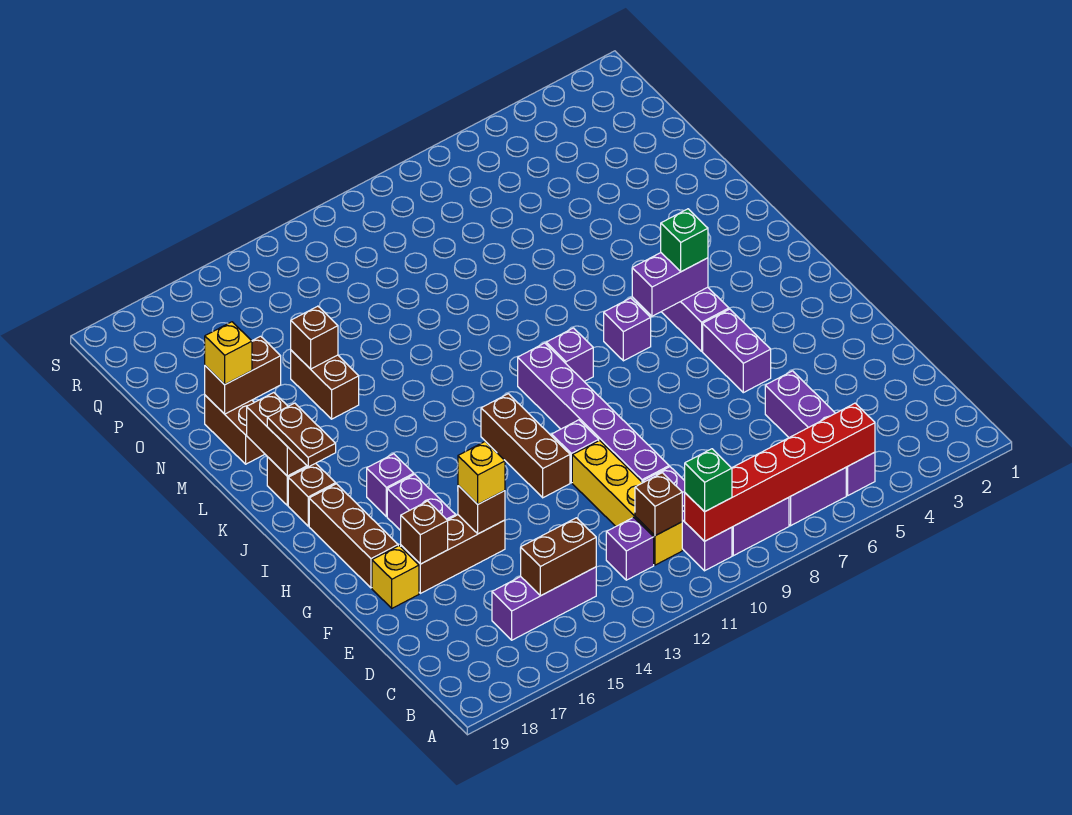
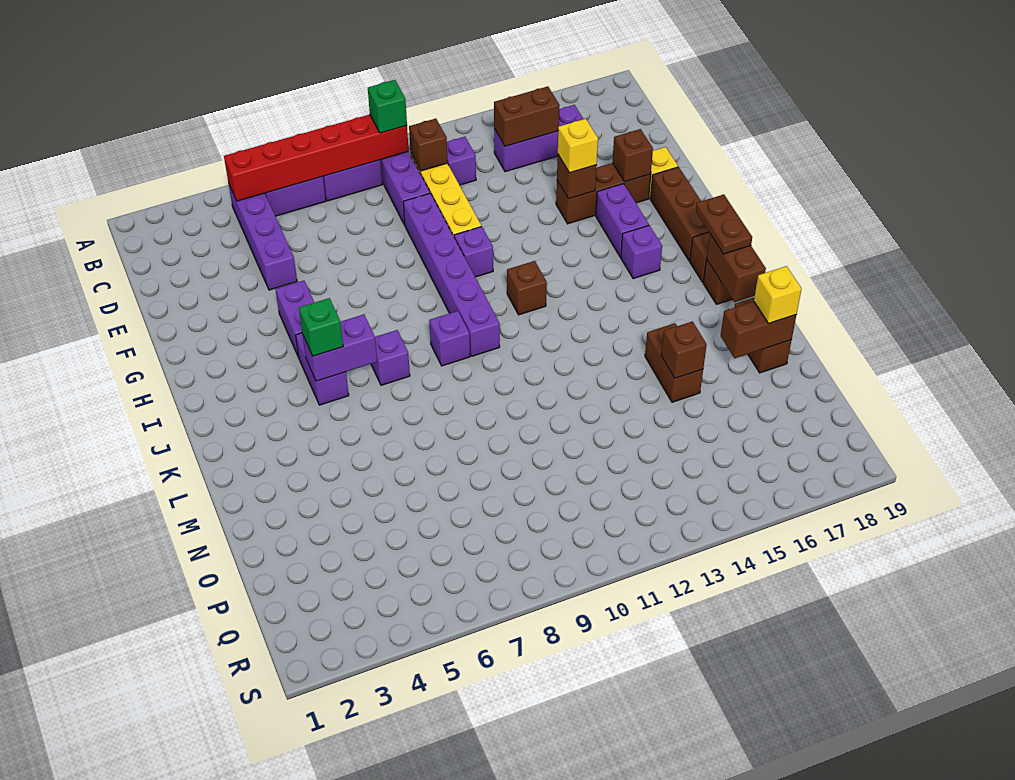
brown brick G12:I12 level 1 -> brown brick I12 level 1

